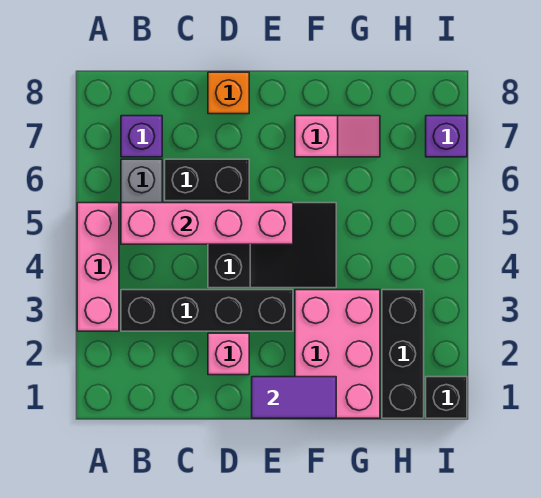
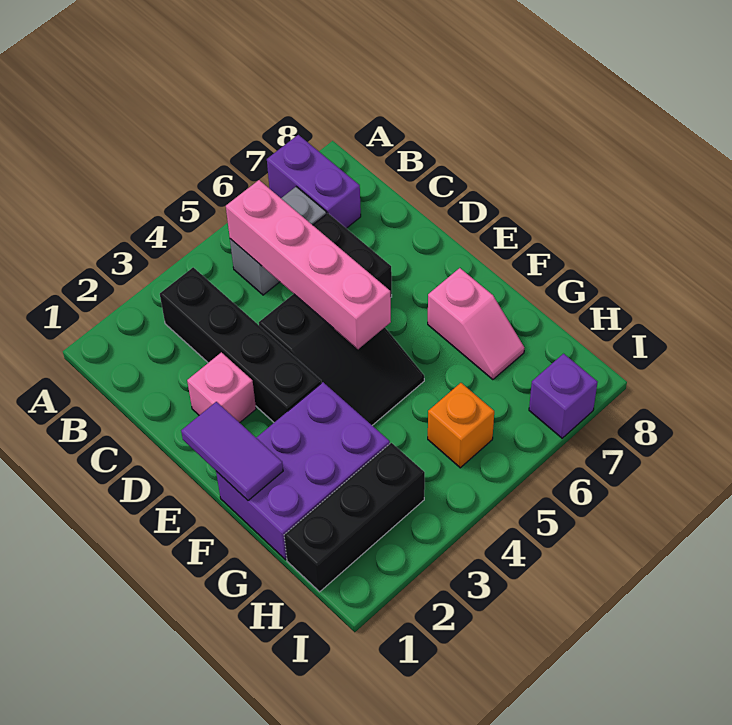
pink brick A3:A5 level 1 -> none
purple brick B7 level 1 -> purple brick A7:B7 level 1
orange brick D8 level 1 -> orange brick H5 level 1
pink brick F1:G3 level 1 -> purple brick F1:G3 level 1
black brick I1 level 1 -> none

